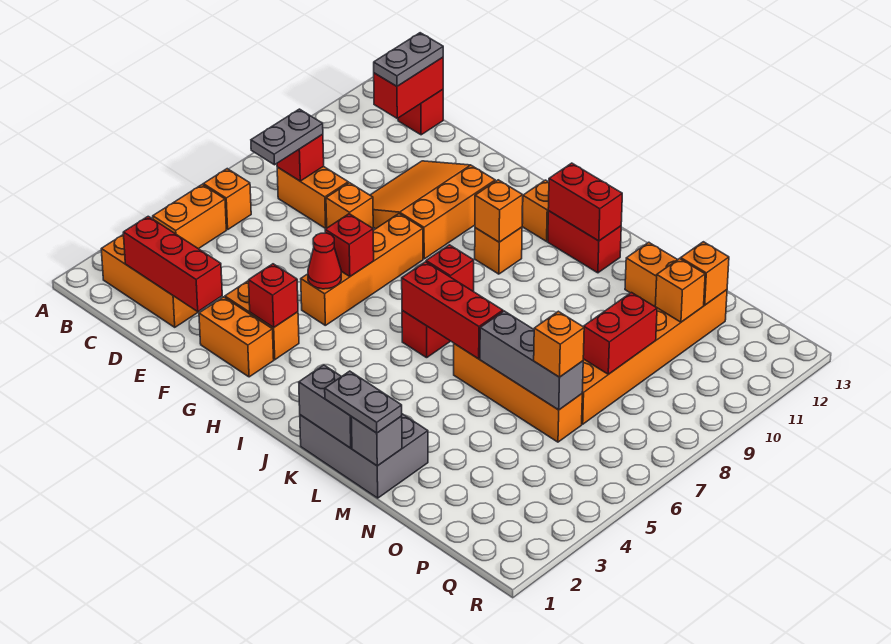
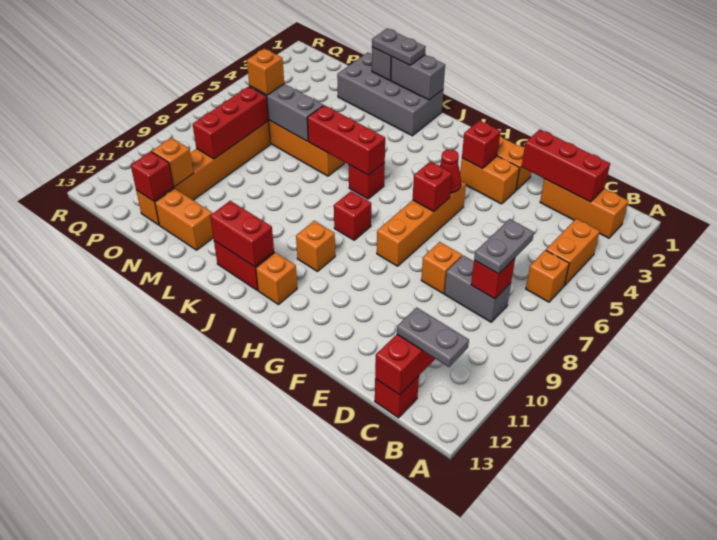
orange brick C8:D8 level 1 -> grey brick C8:D8 level 1
grey plate C12:C13 level 3 -> grey plate B12:C12 level 3
orange slope E9:G11 level 1 top G -> none
orange brick I10 level 2 -> none
grey brick K1:M2 level 1 -> grey brick K1:N2 level 1
red brick O8:O9 level 2 -> red brick O7:O9 level 2
orange brick O12 level 2 -> red brick O12 level 2

